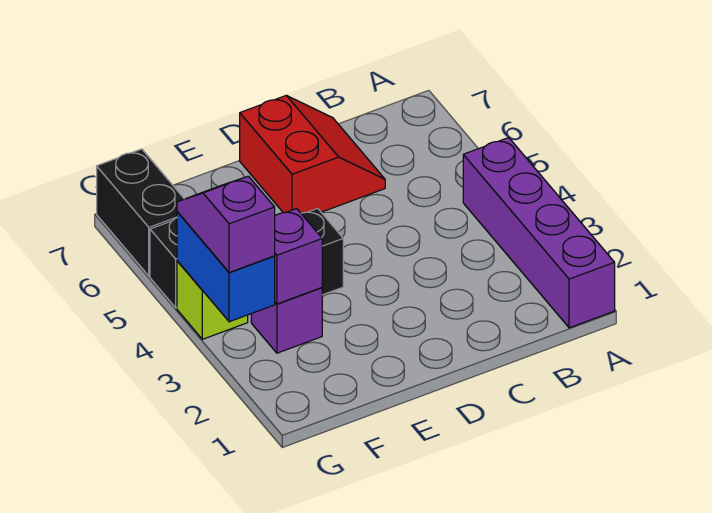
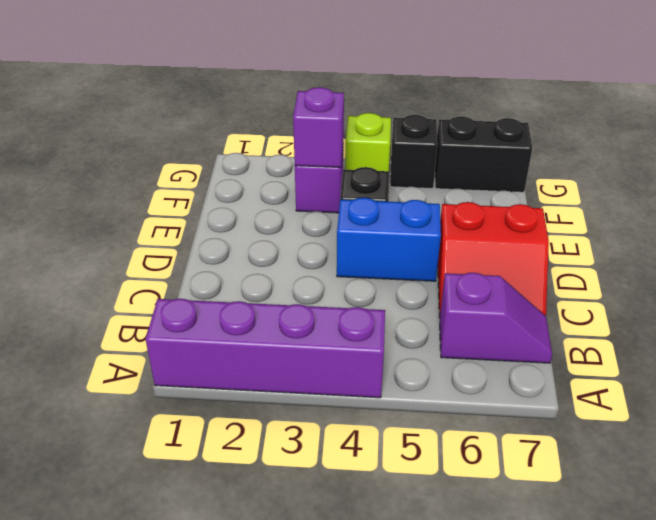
blue brick G3:G4 level 2 -> blue brick D4:D5 level 1
purple slope G3:G4 level 3 top 3 -> purple slope B6:B7 level 1 top 6

